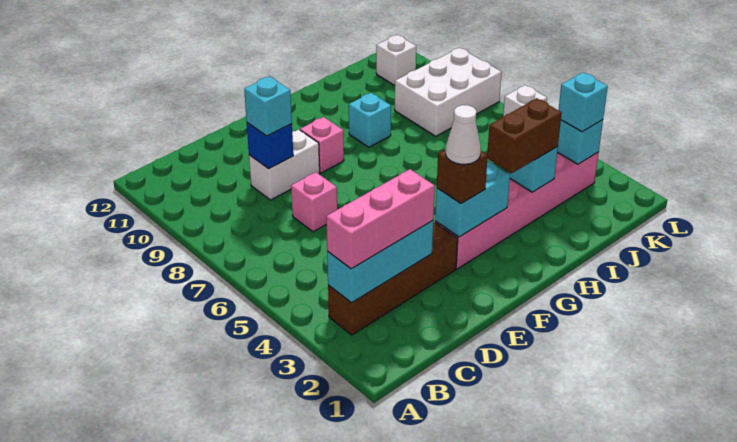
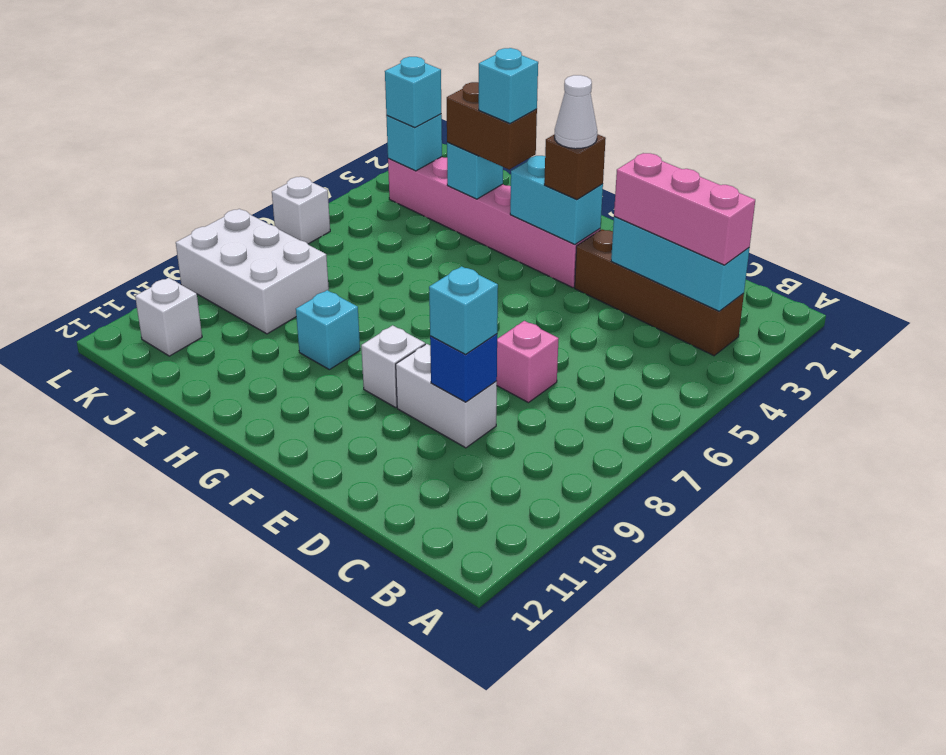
pink brick F9 level 1 -> white brick F9 level 1
none -> cyan brick H3 level 4

